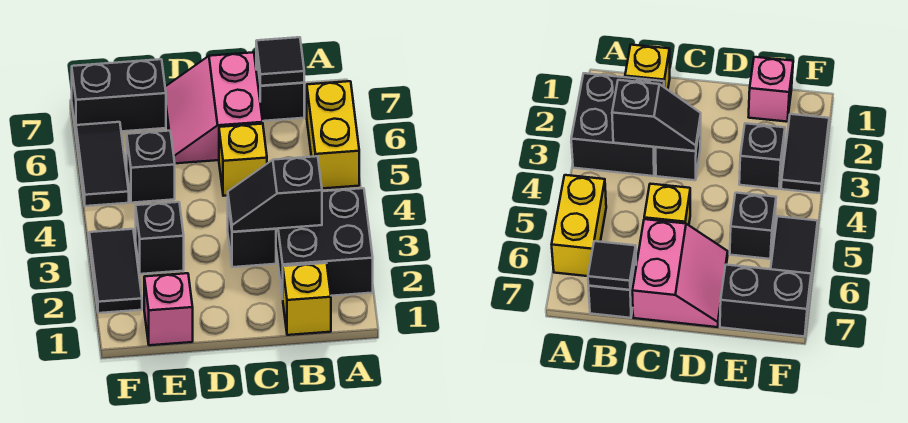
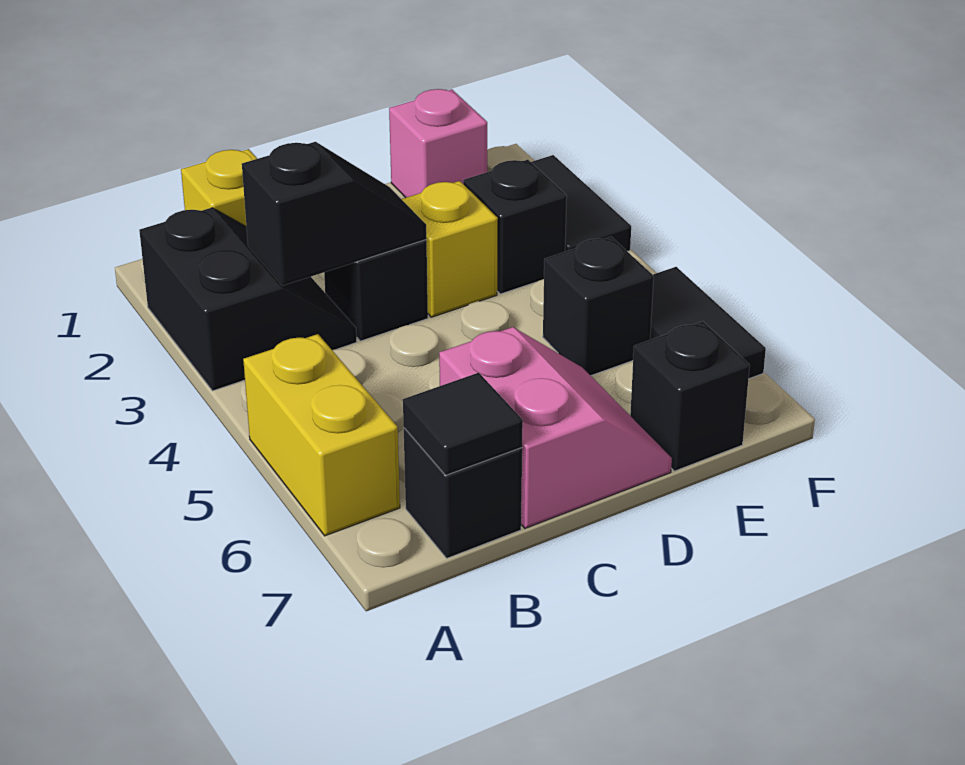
black brick A2:B3 level 1 -> black slope A2:B3 level 1 top A
yellow brick C5 level 1 -> yellow brick D3 level 1
black brick E7:F7 level 1 -> black brick E7 level 1

